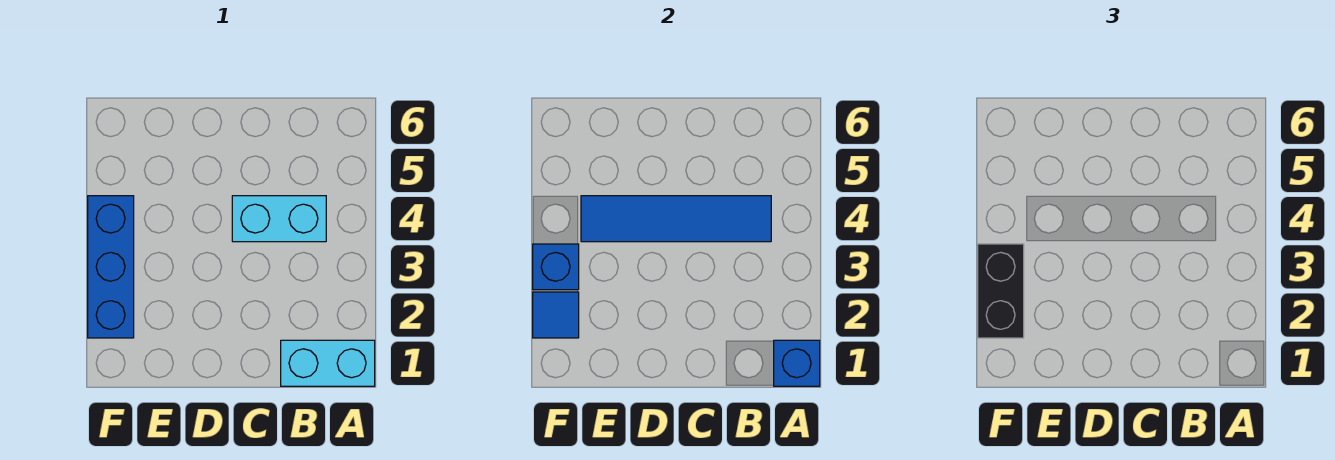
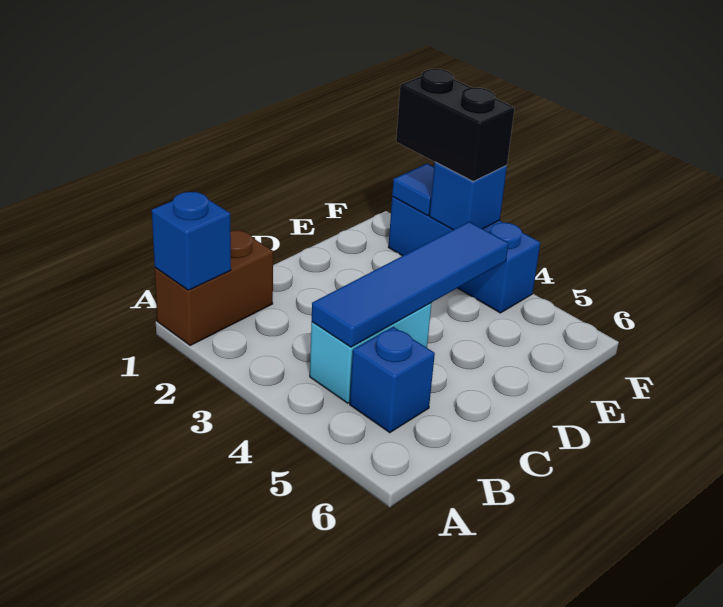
cyan brick A1:B1 level 1 -> brown brick A1:B1 level 1
none -> blue brick B5 level 1

